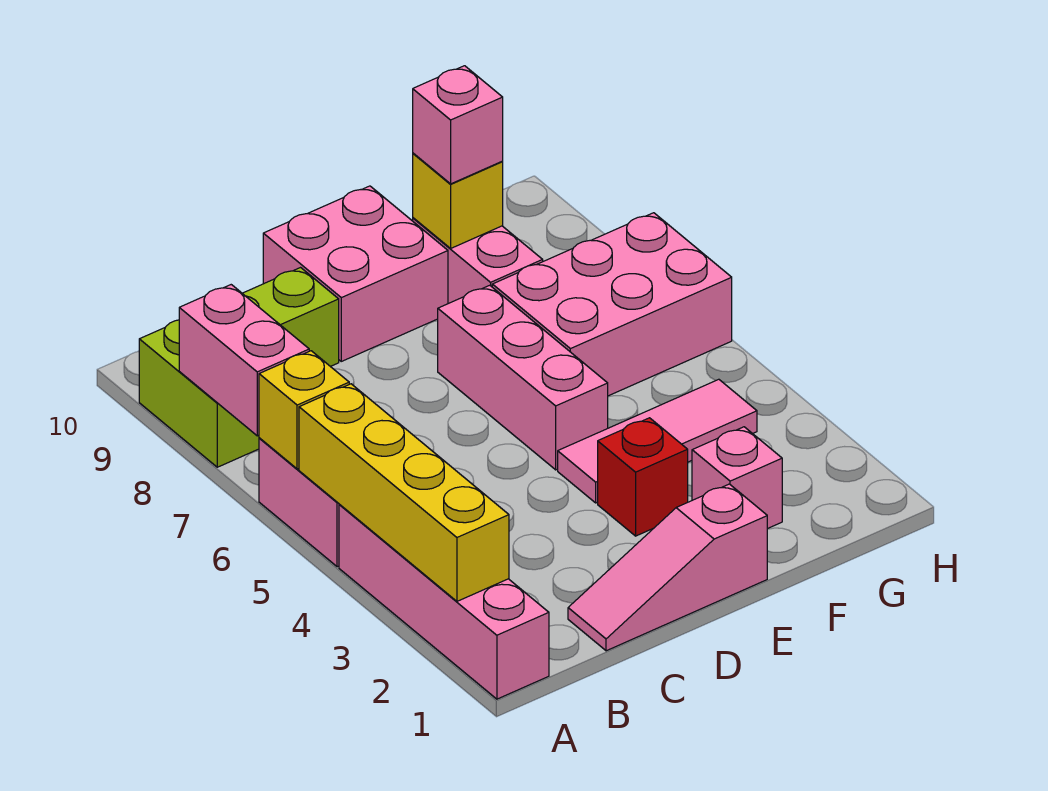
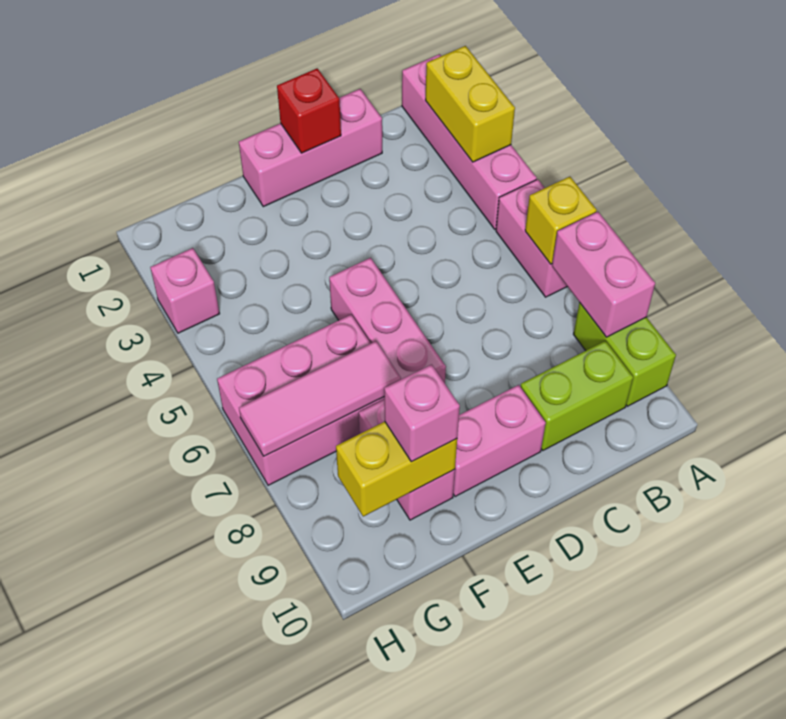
yellow brick A2:A5 level 2 -> yellow brick A2:A3 level 2
pink slope C1:E1 level 1 top E -> pink brick C1:E1 level 1
pink brick D9:E10 level 1 -> pink brick D9:E9 level 1
red brick E3 level 1 -> red brick D1 level 2
pink tile E4:G4 level 1 -> pink tile F7:H7 level 2
pink brick F2 level 1 -> pink brick H3 level 1
yellow brick F9 level 2 -> yellow brick F9:G9 level 2

